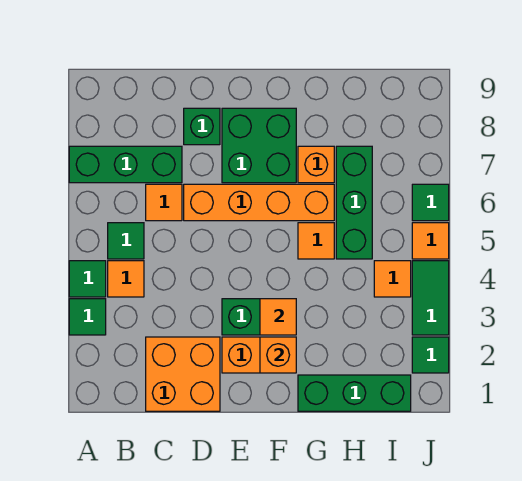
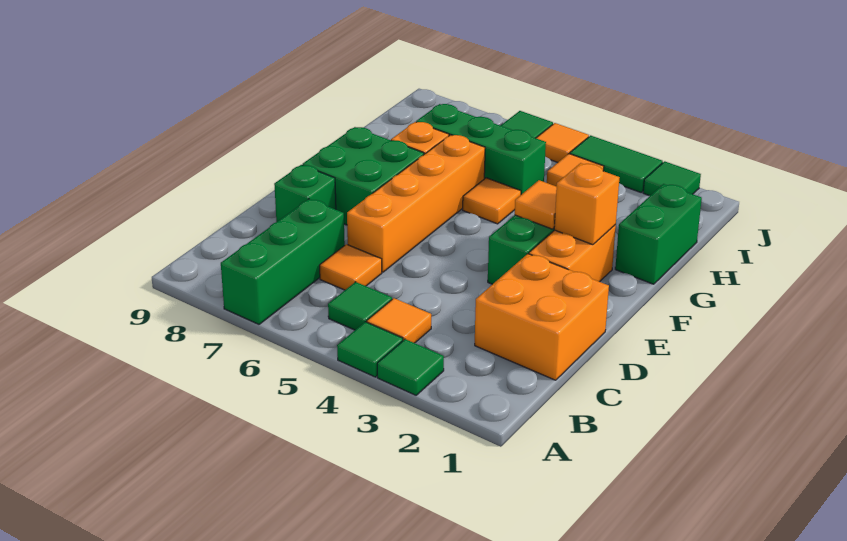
green brick G1:I1 level 1 -> green brick G1:H1 level 1

